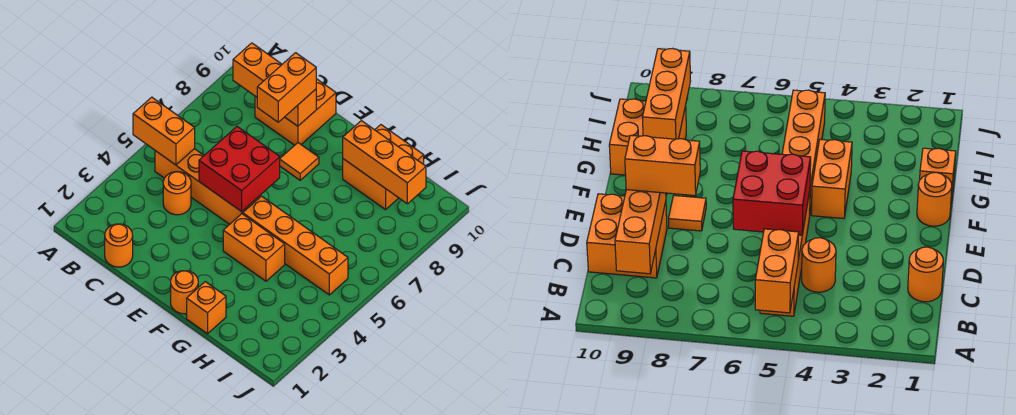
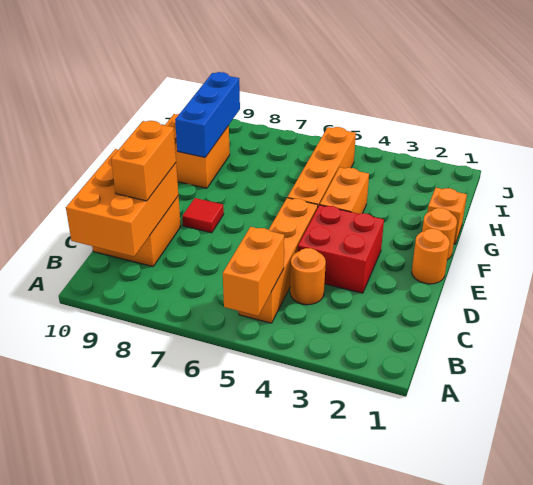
orange brick B9:D9 level 2 -> orange brick B9:D10 level 2
orange round brick C1 level 1 -> orange round brick E1 level 1
red brick D5:E6 level 2 -> red brick D3:E4 level 1
orange brick D8:D9 level 3 -> orange brick C9:D9 level 3
orange tile E8 level 1 -> red tile E8 level 1
orange brick G9:I9 level 2 -> blue brick G9:I9 level 2

